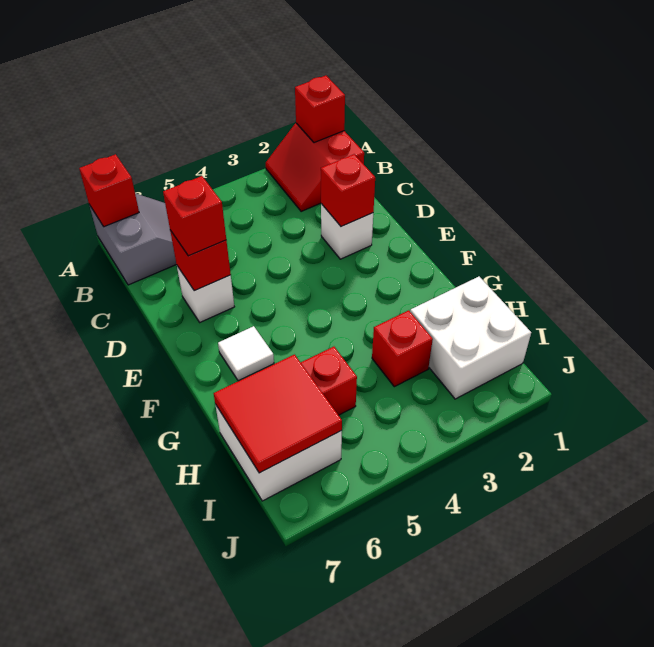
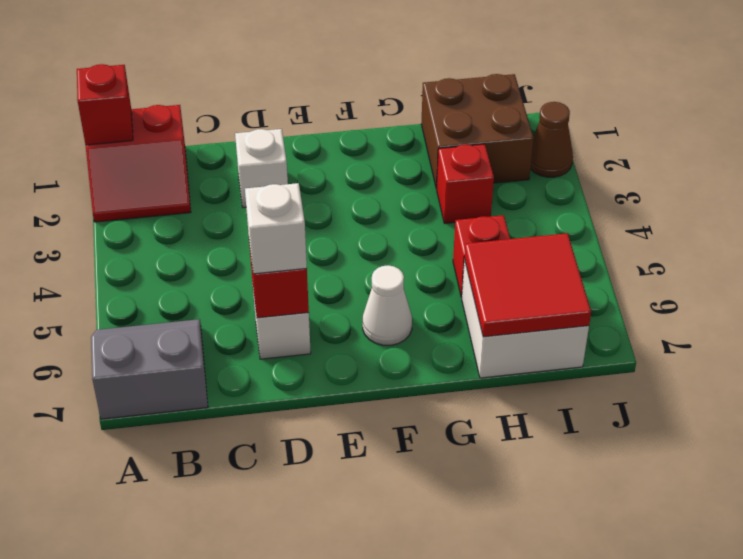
red brick A7 level 2 -> none
red brick D2 level 2 -> none
red brick D6 level 3 -> white brick D6 level 3
white tile F6 level 1 -> white cone F6 level 1
white brick H1:I2 level 1 -> brown brick H1:I2 level 1
none -> brown cone J2 level 1

